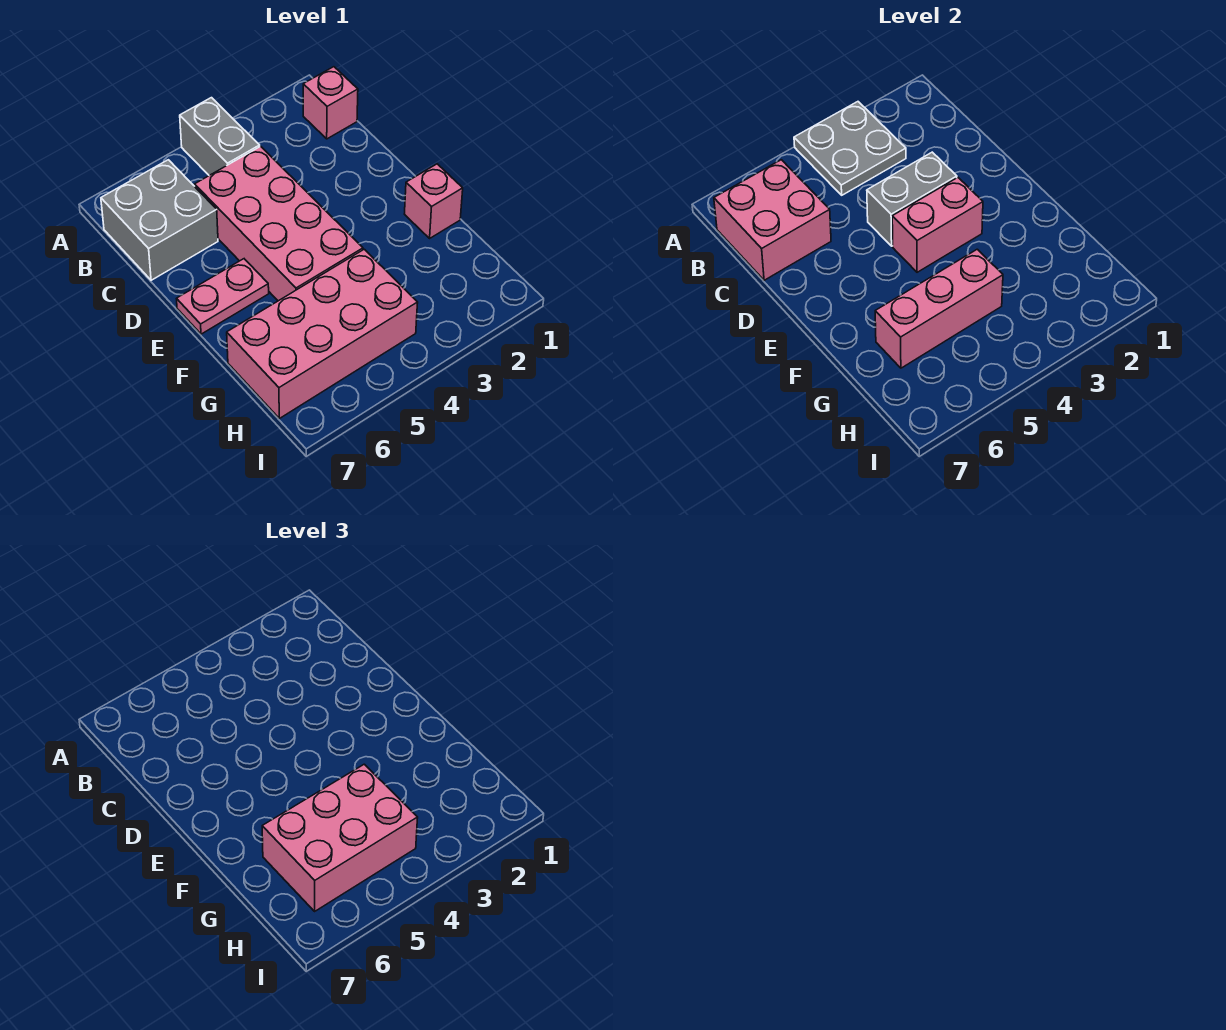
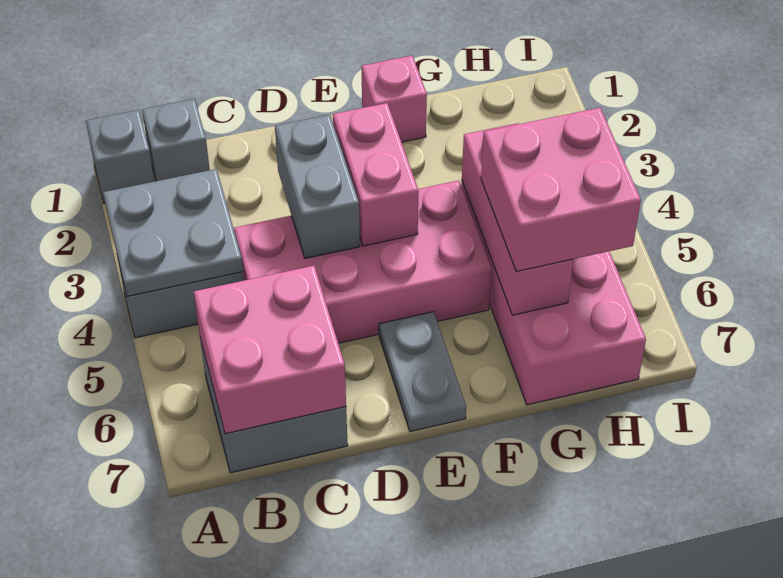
none -> grey brick A1 level 1
pink brick B1 level 1 -> grey brick B1 level 1
pink plate E6:E7 level 1 -> grey plate E6:E7 level 1
pink brick G4:H6 level 3 -> pink brick G5:H6 level 3

